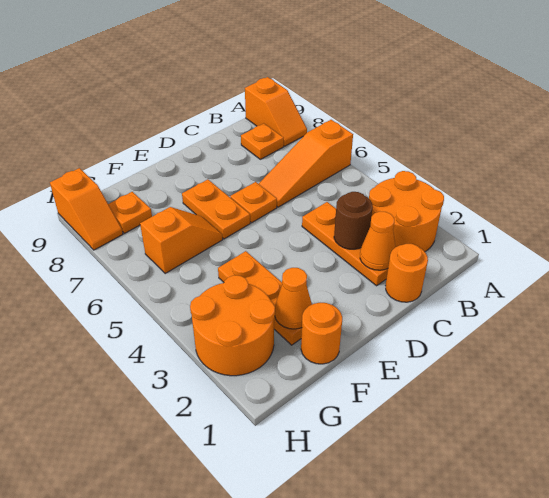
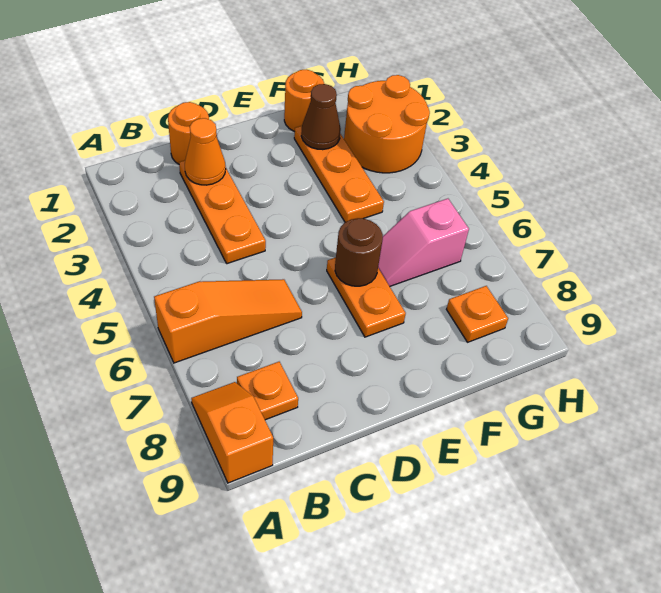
orange round brick A2:B3 level 1 -> none
brown round brick C3 level 2 -> brown round brick E6 level 2
orange plate D6 level 1 -> none
orange cone F2 level 2 -> brown cone F2 level 2
orange slope F6:G6 level 1 top G -> pink slope F6:G6 level 1 top G
orange slope H8:H9 level 1 top 9 -> none

